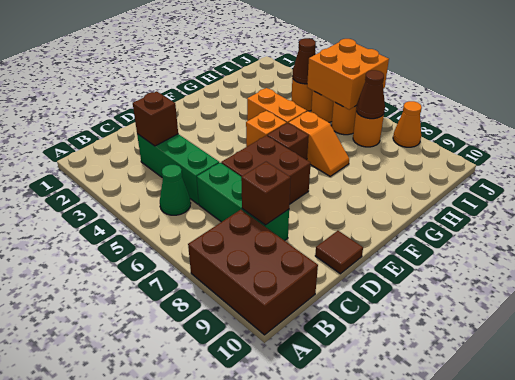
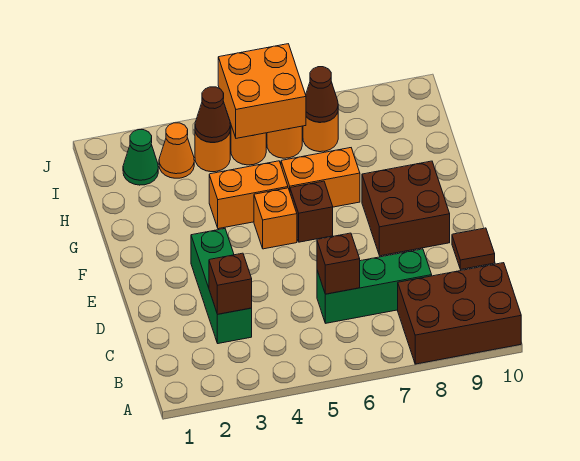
green cone B5 level 1 -> green cone I2 level 1
green brick C3:C5 level 1 -> green brick C3:E3 level 1
brown brick C8 level 2 -> brown brick C6 level 2
brown brick D6:E7 level 1 -> brown brick E8:F9 level 1
orange slope G6:G7 level 1 top 6 -> orange brick G6:G7 level 1
orange cone J8 level 1 -> orange cone I3 level 1

